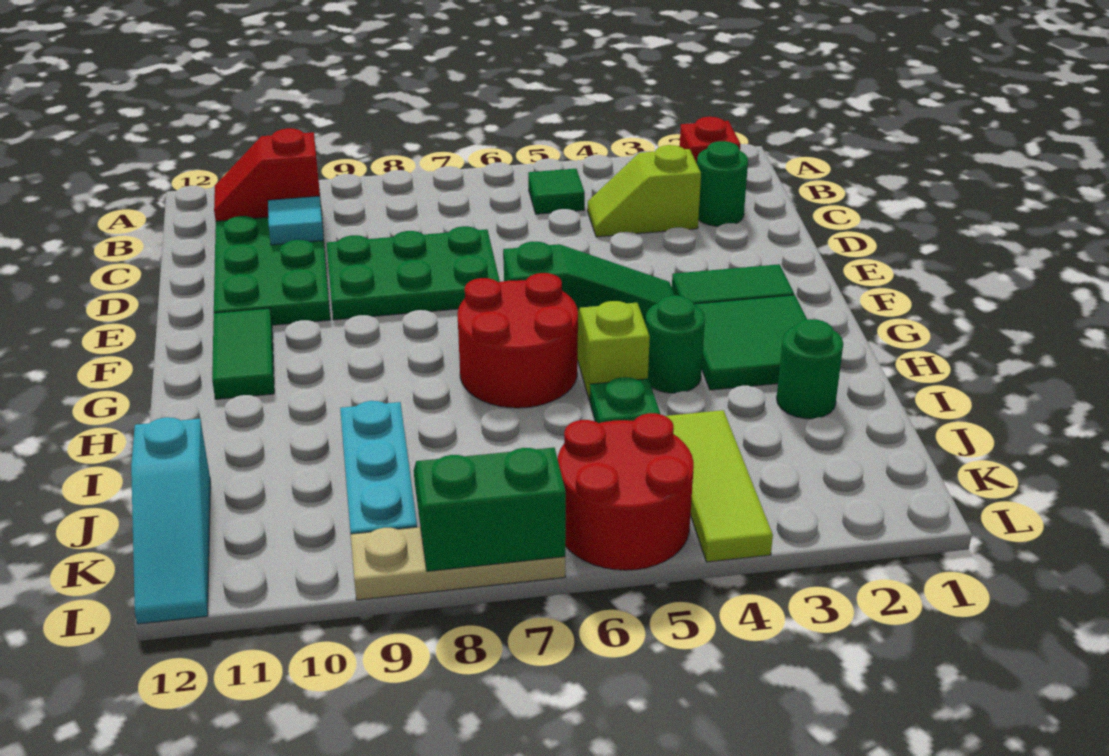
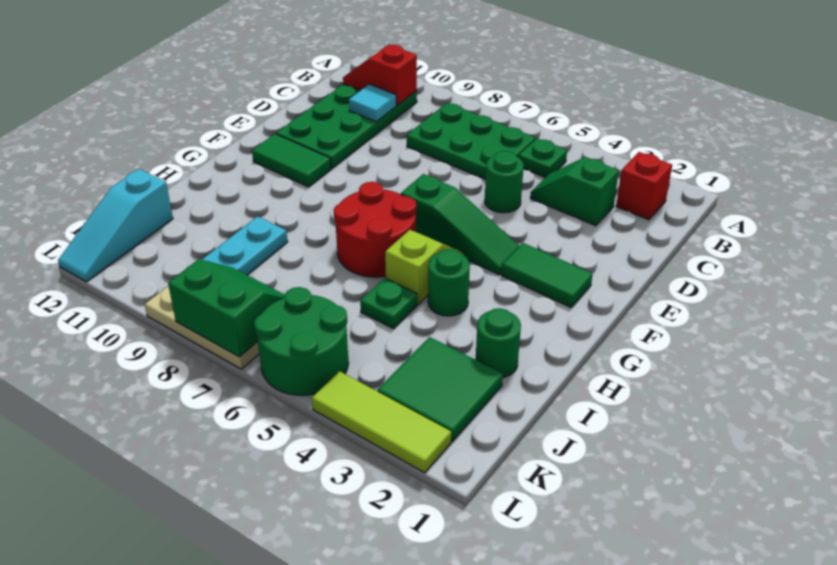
green tile B5 level 1 -> green plate B5 level 1
green round brick C2 level 1 -> green round brick D5 level 1
lime slope C3:C4 level 1 top 3 -> green slope C3:C4 level 1 top 3
green plate D7:E9 level 1 -> green plate B6:C8 level 1
green tile F11:G11 level 1 -> green tile F10:F11 level 1
green tile G2:H3 level 1 -> green tile J2:K3 level 1
lime tile J4:L4 level 1 -> lime tile L2:L4 level 1
red round brick K5:L6 level 1 -> green round brick K5:L6 level 1

